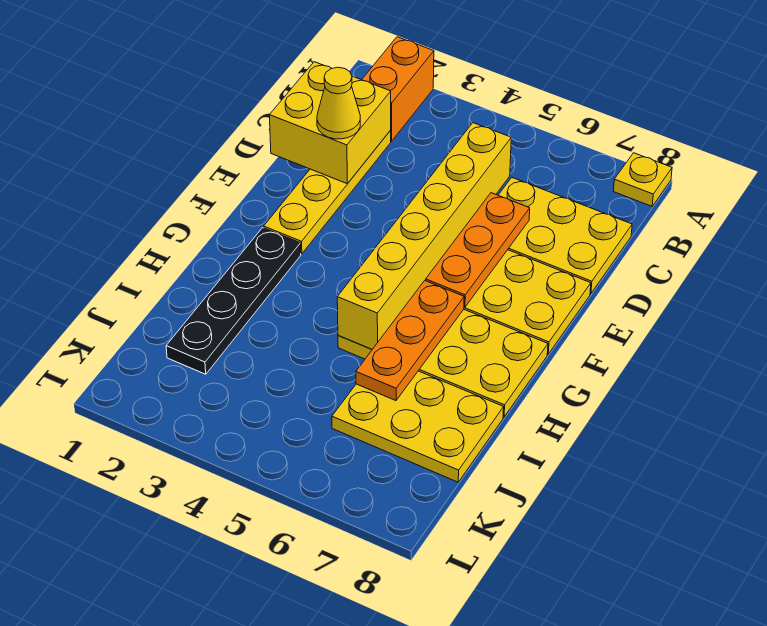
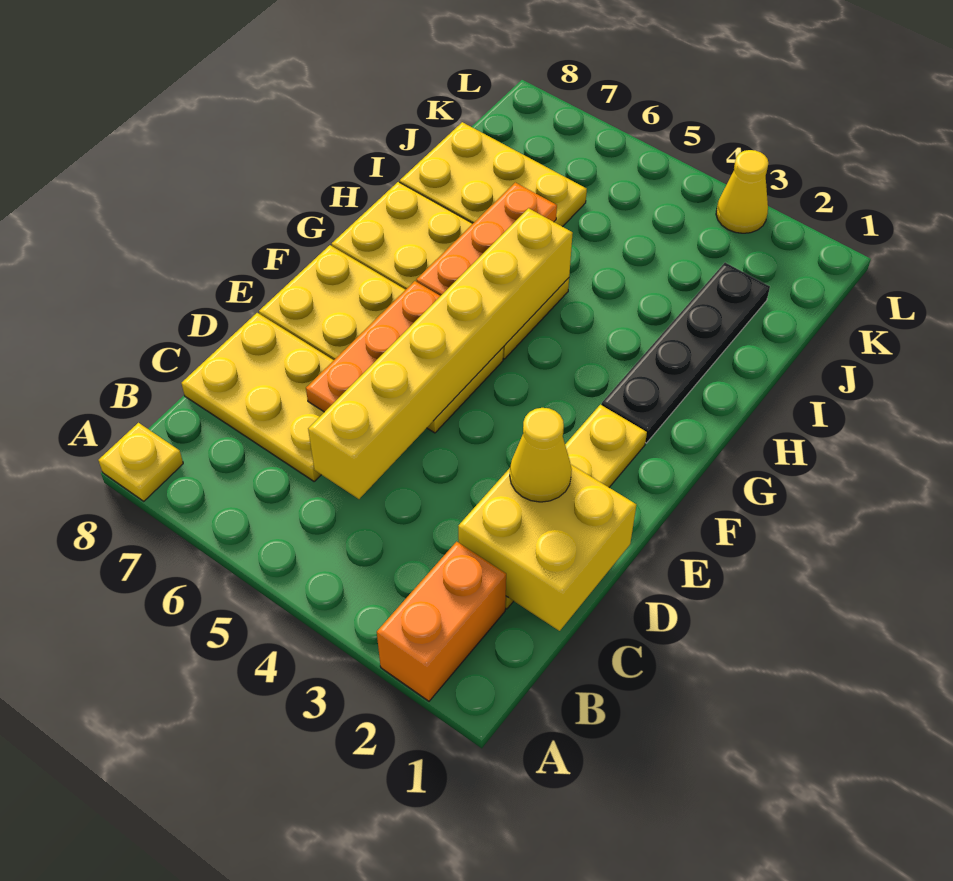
none -> yellow cone L3 level 1

